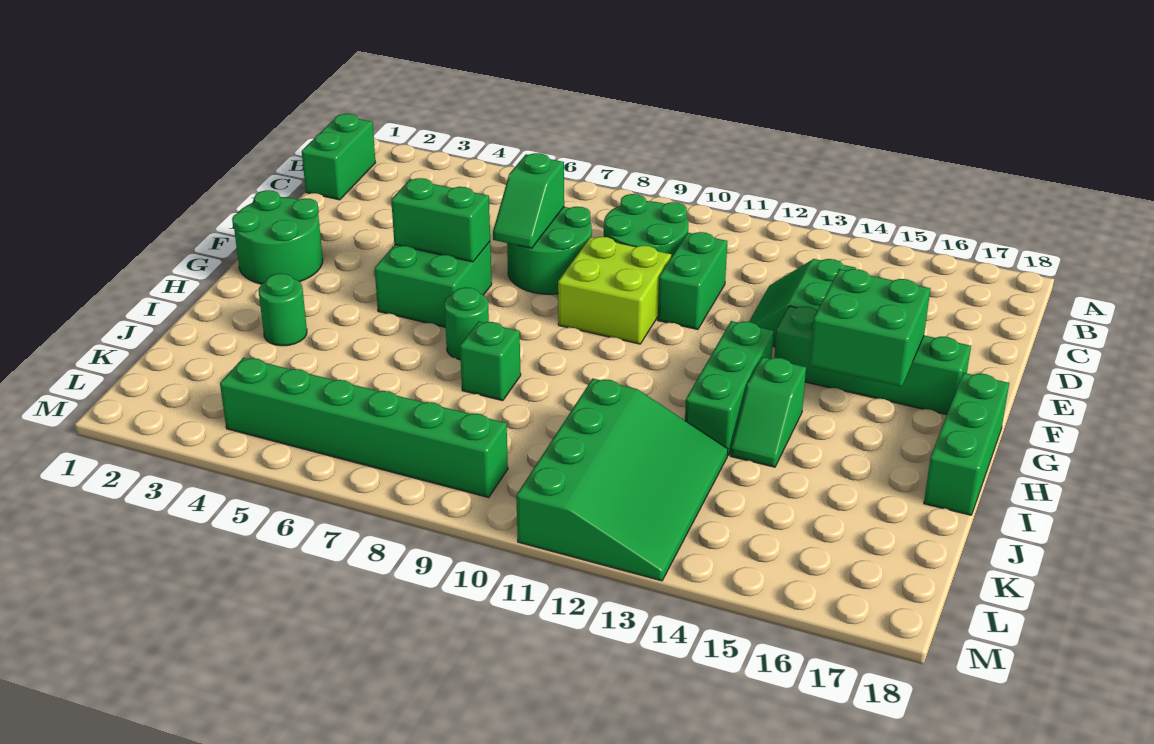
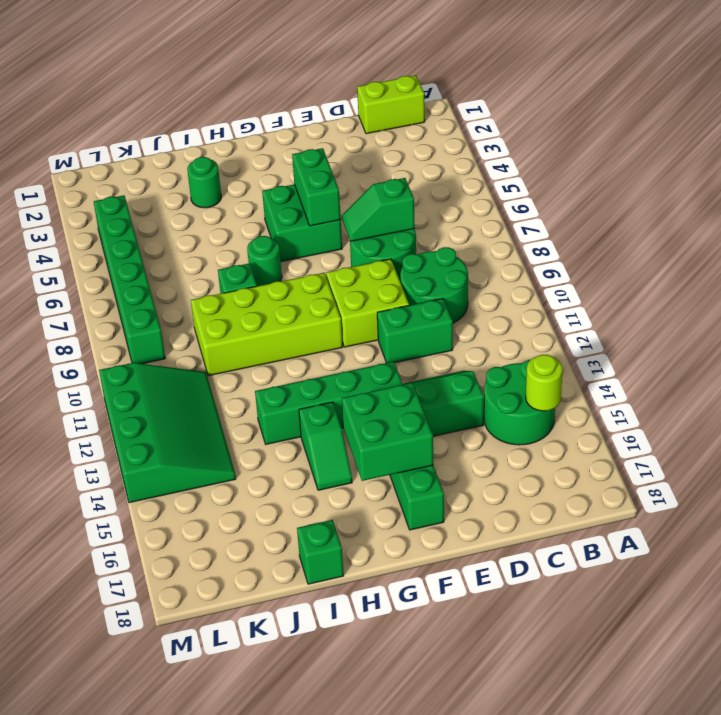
green brick B1:C1 level 1 -> lime brick B1:C1 level 1
none -> lime round brick B15 level 2
green round brick F1:G2 level 1 -> green round brick B14:C15 level 1
none -> lime brick G9:J10 level 1
green brick G13:I13 level 1 -> green brick F13:I13 level 1
green brick G18:I18 level 1 -> green brick I18 level 1
green slope H14:I14 level 1 top H -> green slope H14:H15 level 1 top 14
green slope J11:M13 level 1 top 11 -> green slope K11:M14 level 1 top M

